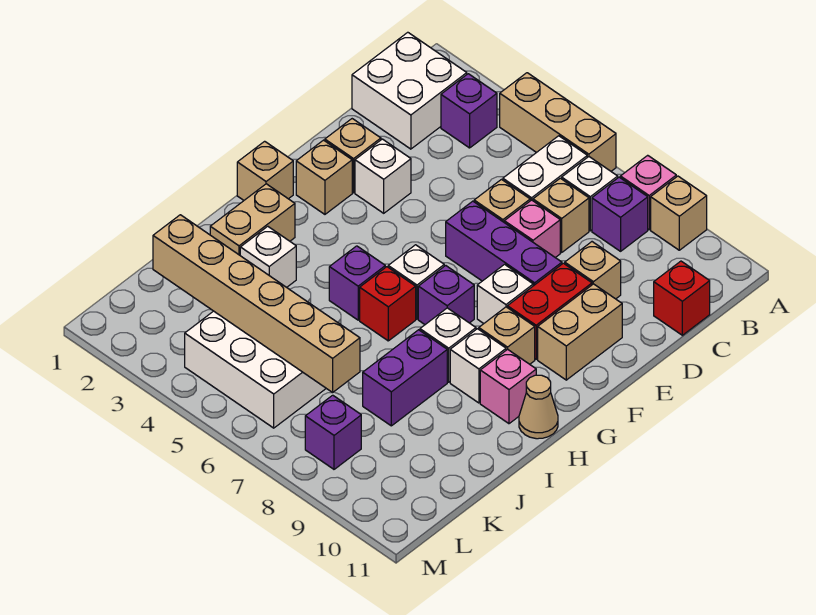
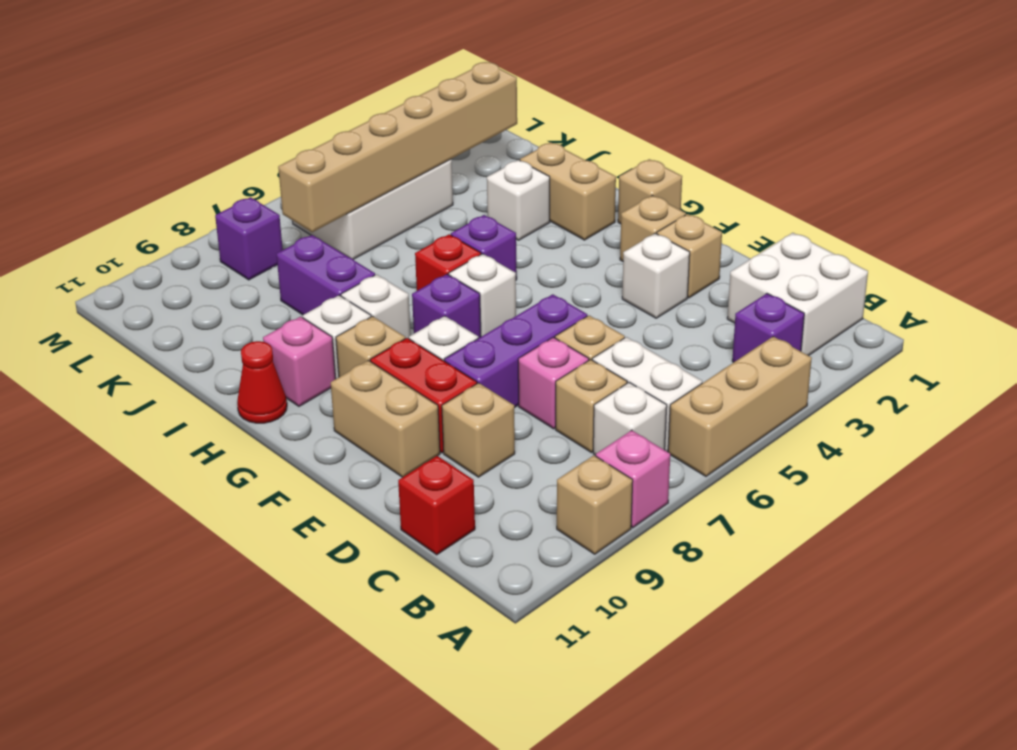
purple brick B8 level 1 -> none
tan cone H11 level 1 -> red cone H11 level 1

